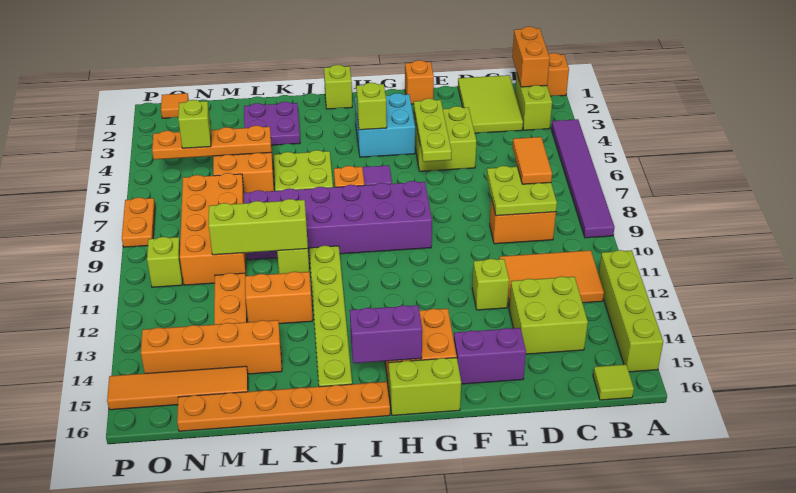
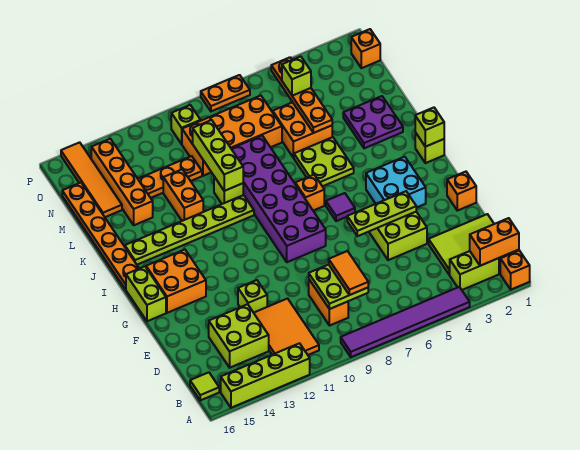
orange tile C7:C8 level 3 -> orange tile C8:D8 level 3
purple brick E15:F15 level 1 -> none
lime brick H4 level 2 -> lime brick I1 level 2
purple brick H15:I15 level 2 -> none
orange tile O1 level 1 -> orange brick O1 level 1

